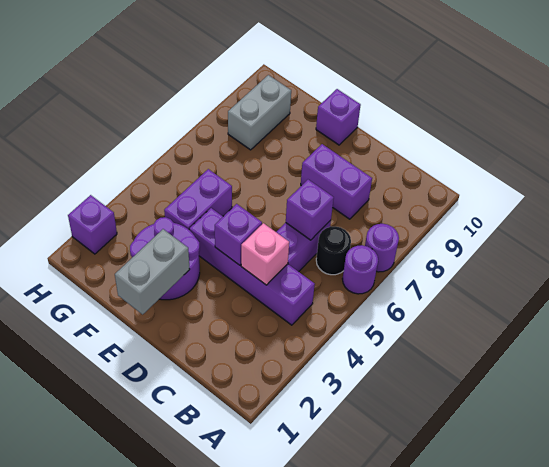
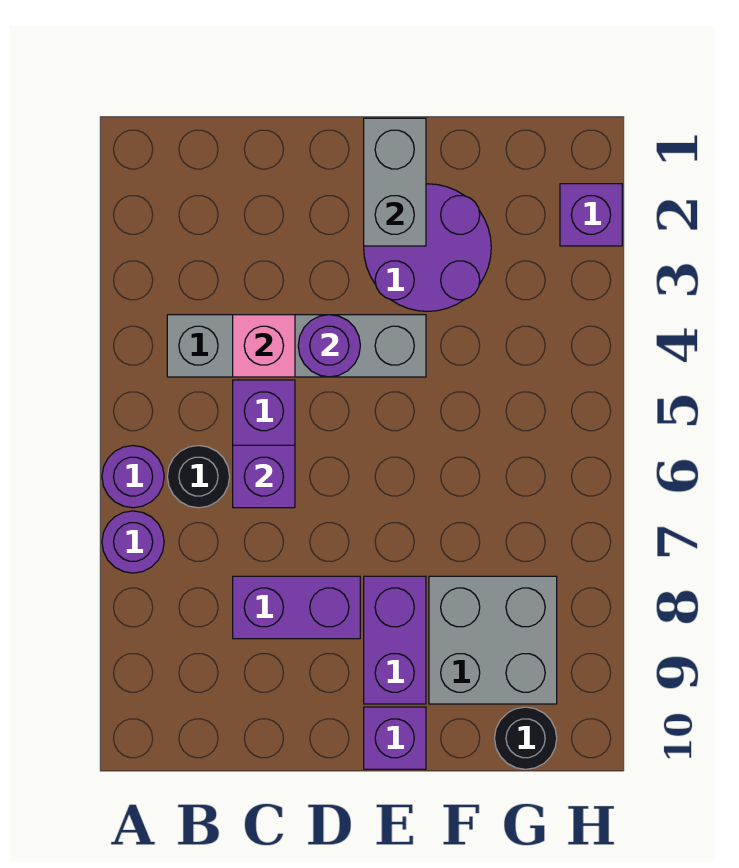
purple brick B4:E4 level 1 -> grey brick B4:E4 level 1
purple brick D4 level 2 -> purple round brick D4 level 2
purple brick F4:F5 level 1 -> purple brick E8:E9 level 1
grey brick G8:G9 level 1 -> grey brick F8:G9 level 1
none -> black round brick G10 level 1

